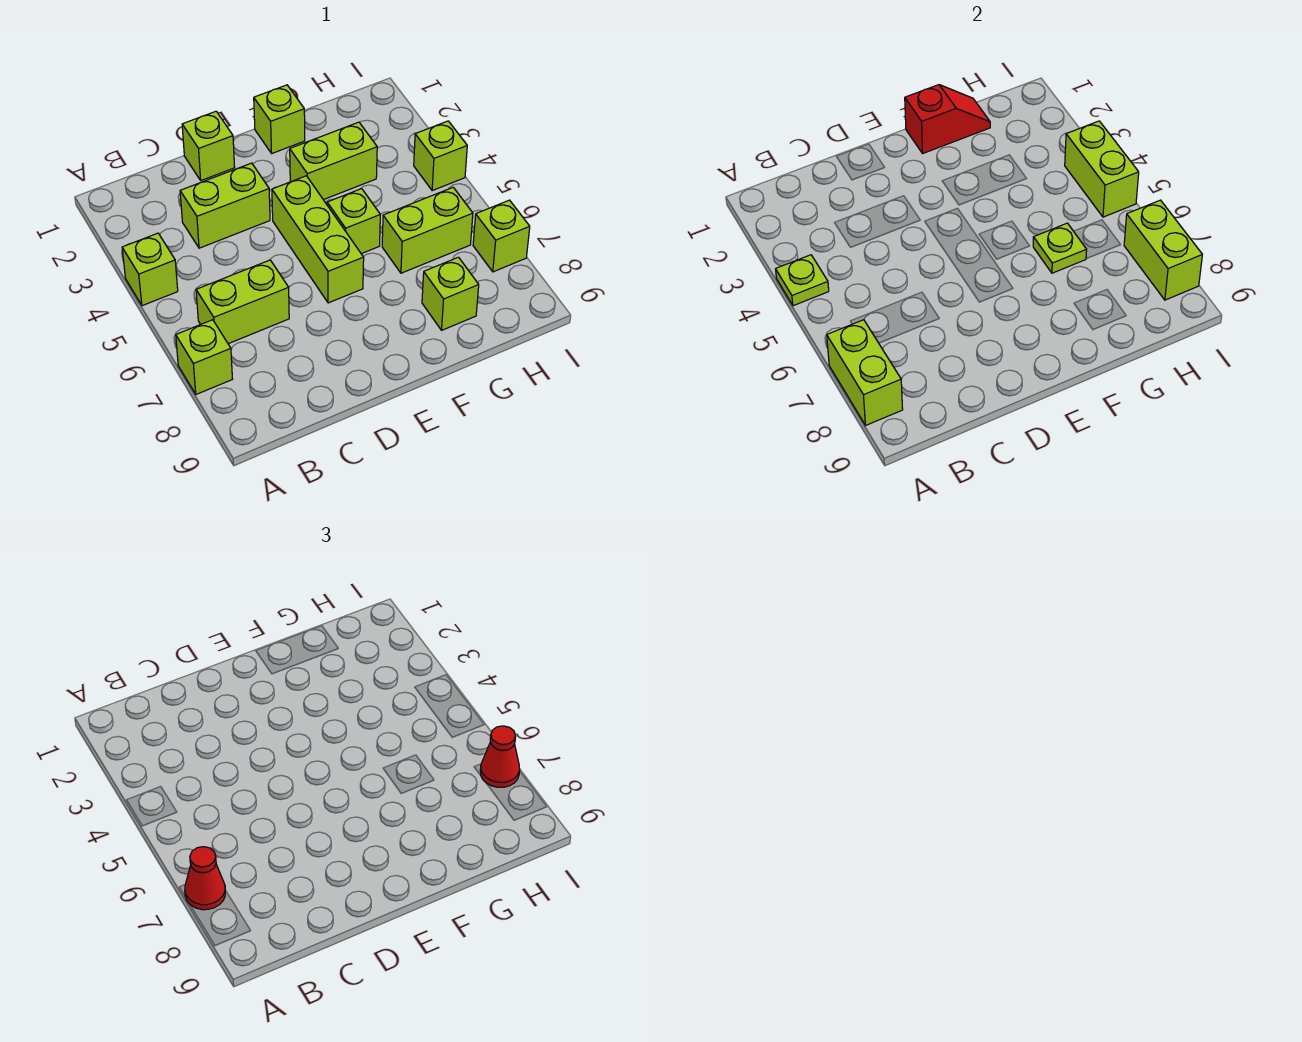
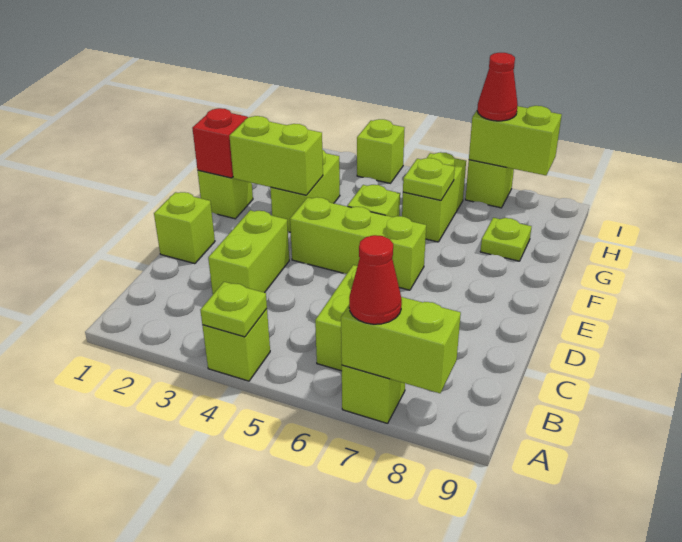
lime brick G8 level 1 -> lime plate G8 level 1
lime brick I4:I5 level 2 -> lime brick F2:F3 level 2

